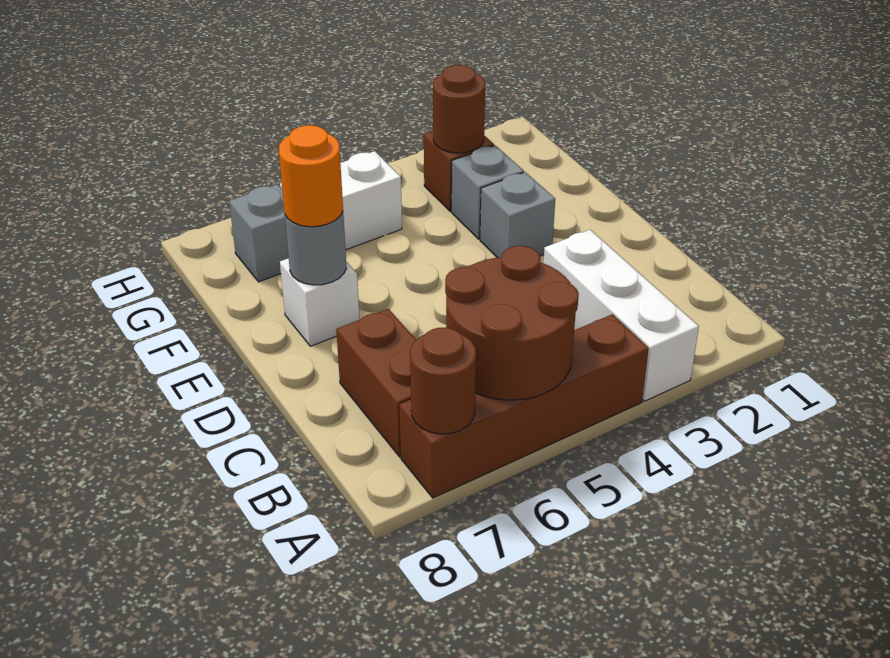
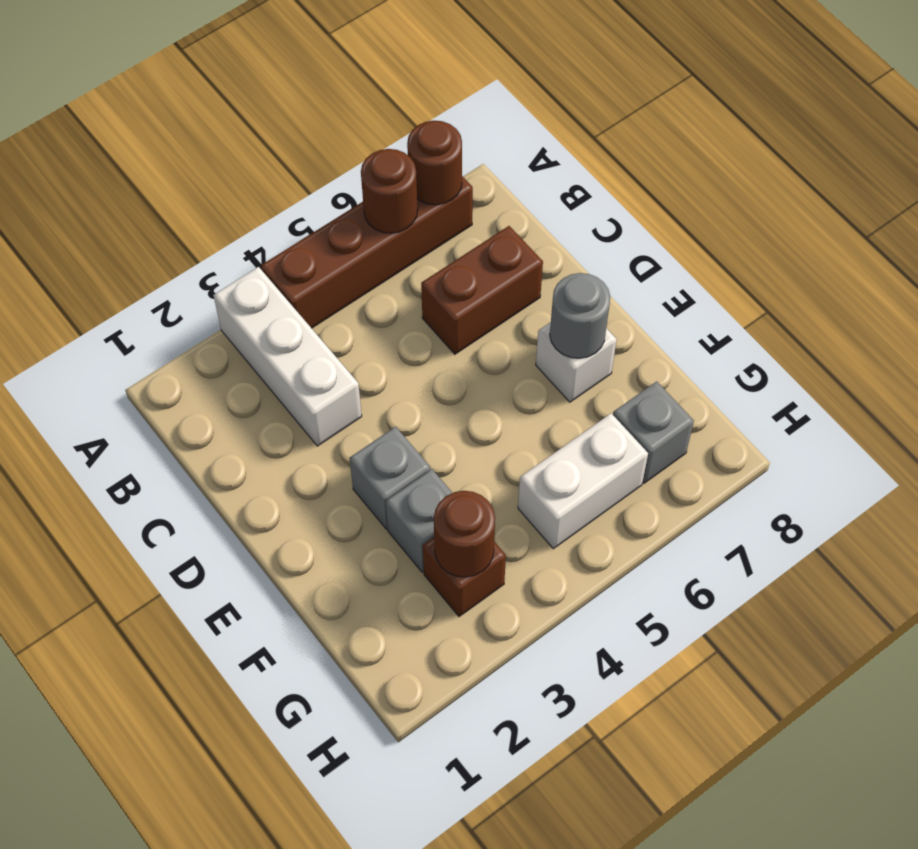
brown round brick A5:B6 level 2 -> brown round brick A6 level 2
brown brick B7:C7 level 1 -> brown brick C6:C7 level 1
orange round brick E7 level 3 -> none

